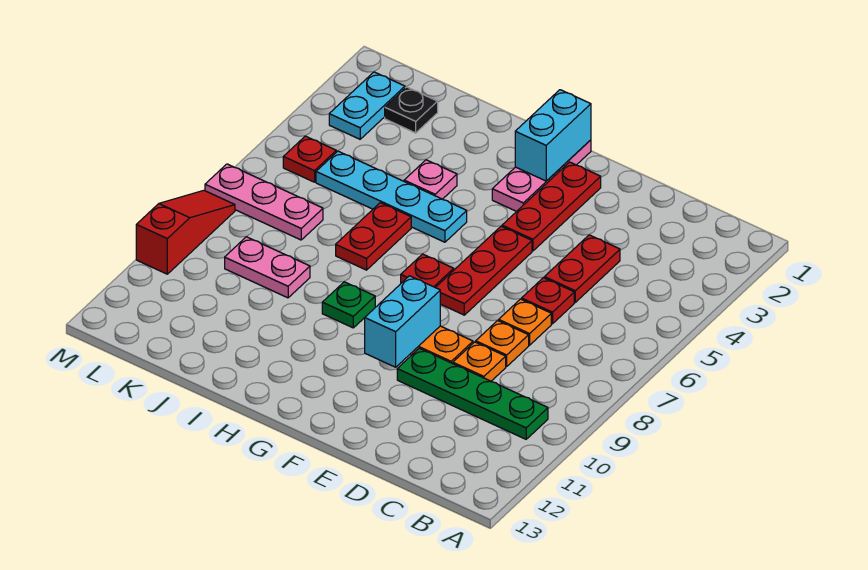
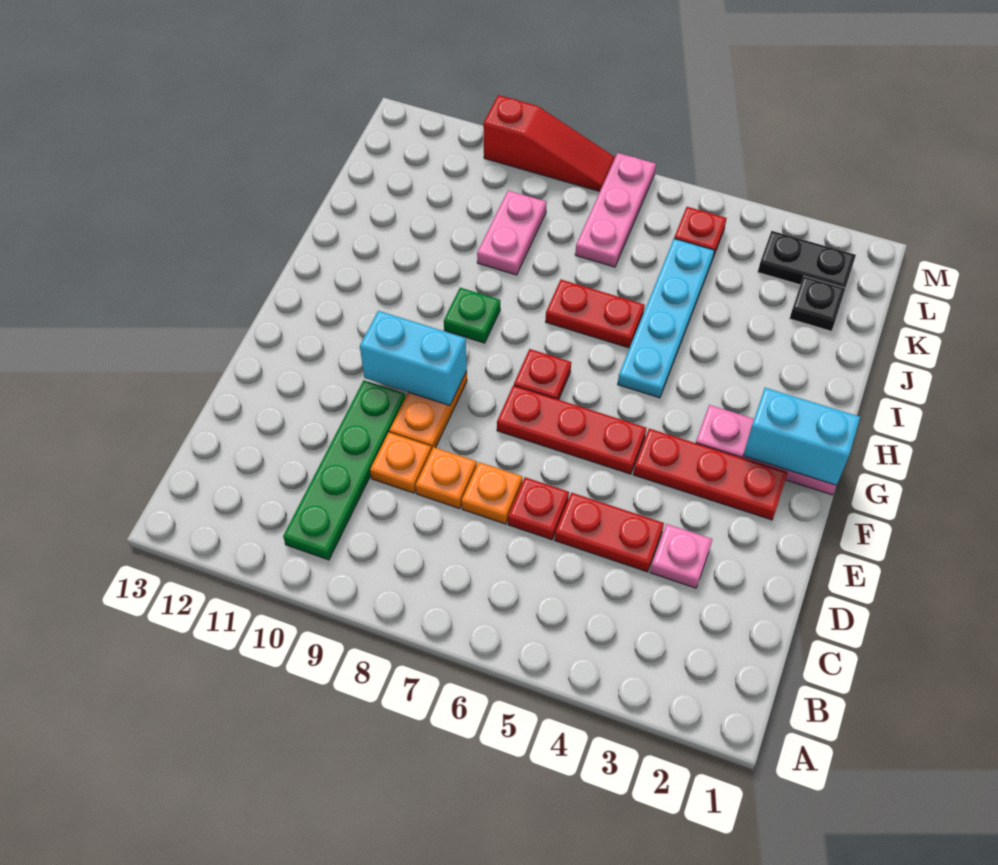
pink plate I4 level 1 -> pink plate D3 level 1
cyan plate L2:L3 level 1 -> black plate L2:L3 level 1

